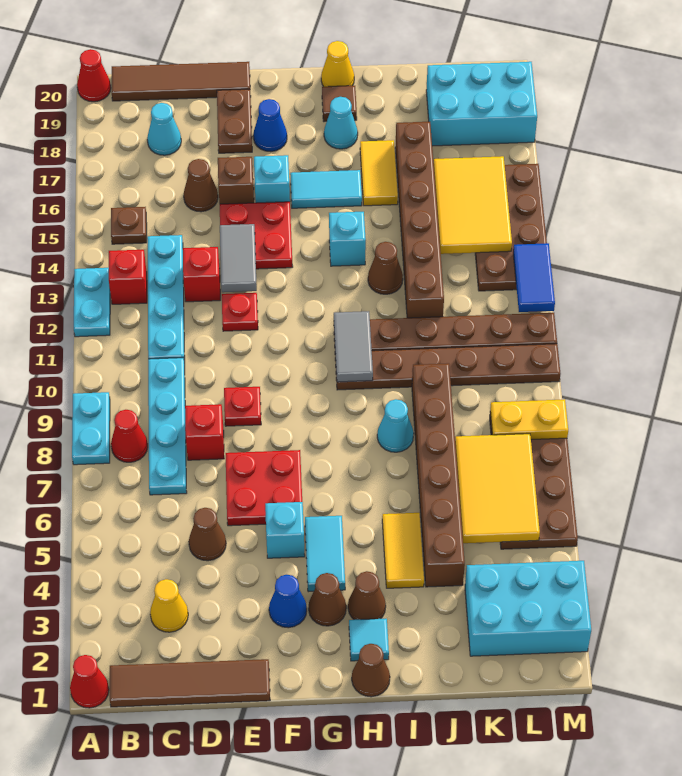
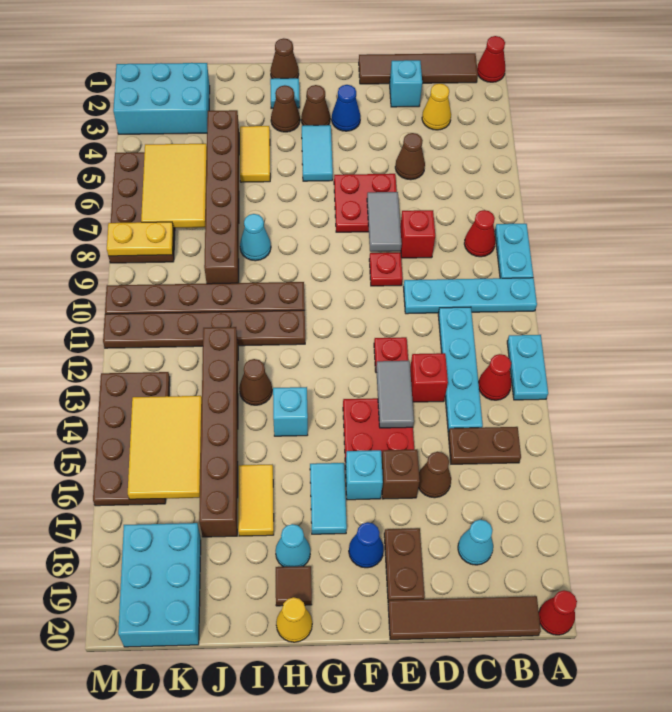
red brick B13 level 1 -> red cone B13 level 1
brown plate B15 level 1 -> brown plate B15:C15 level 1
cyan plate C7:C10 level 1 -> cyan plate A10:D10 level 1
cyan brick F5 level 1 -> cyan brick D2 level 1
cyan tile G16:H16 level 1 -> cyan tile G16:G17 level 1
grey tile H10:H11 level 2 -> grey tile E7:E8 level 2
cyan brick K18:M19 level 1 -> cyan brick K18:L20 level 1
blue tile M12:M13 level 2 -> none

